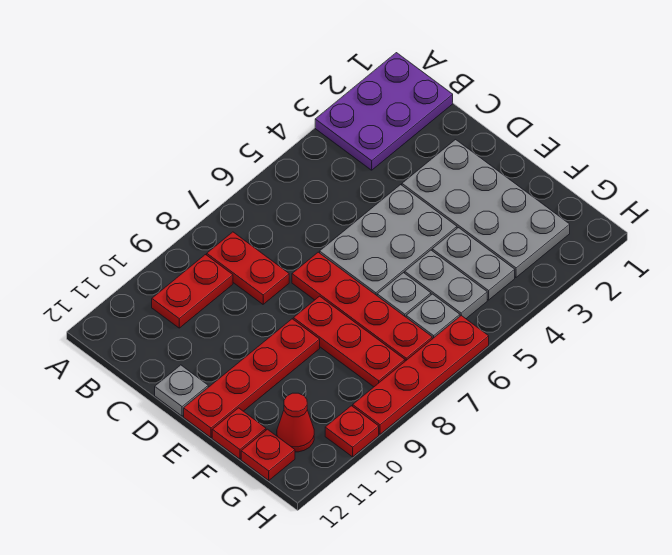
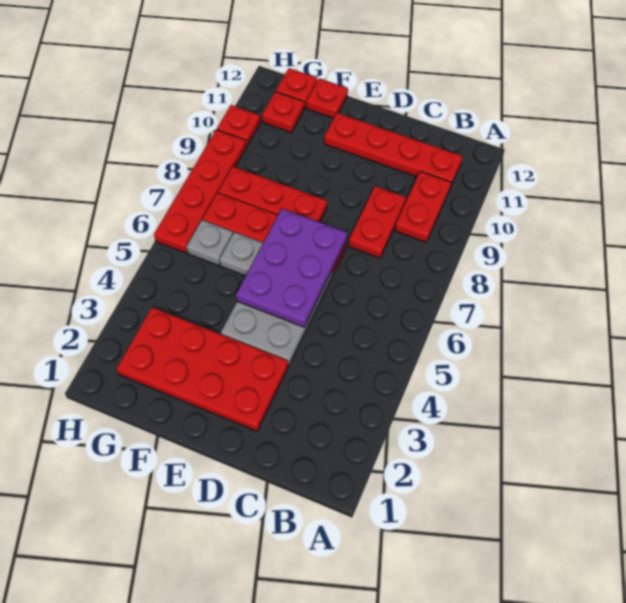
purple plate A1:B3 level 1 -> purple plate D5:E7 level 2
red plate B8:C8 level 1 -> red plate C8:C9 level 1
grey plate D2:G3 level 1 -> red plate D2:G3 level 1
grey plate D12 level 1 -> none
red plate E9:E12 level 1 -> red plate B11:E11 level 1
grey plate F4:G4 level 1 -> none
grey plate F5:G5 level 1 -> none
red cone G11 level 1 -> red plate G11 level 1

